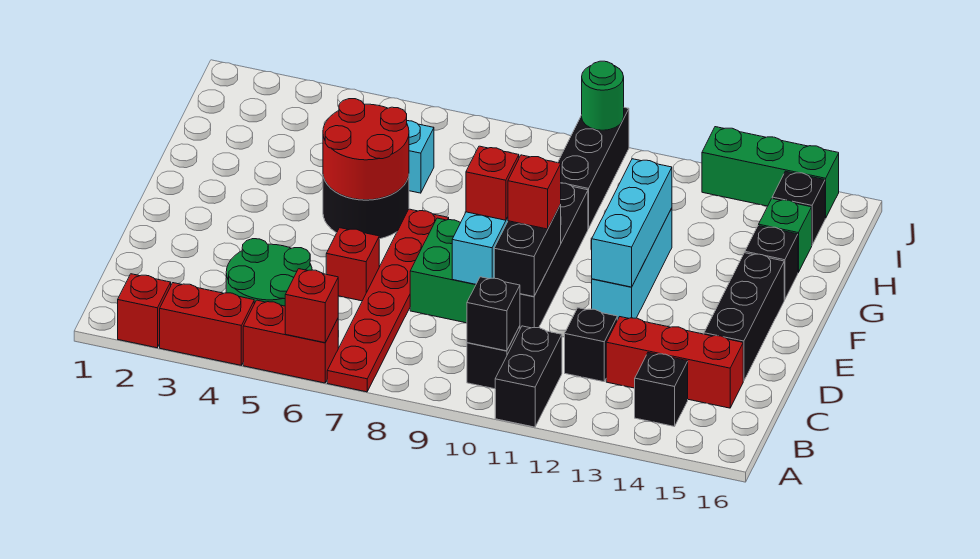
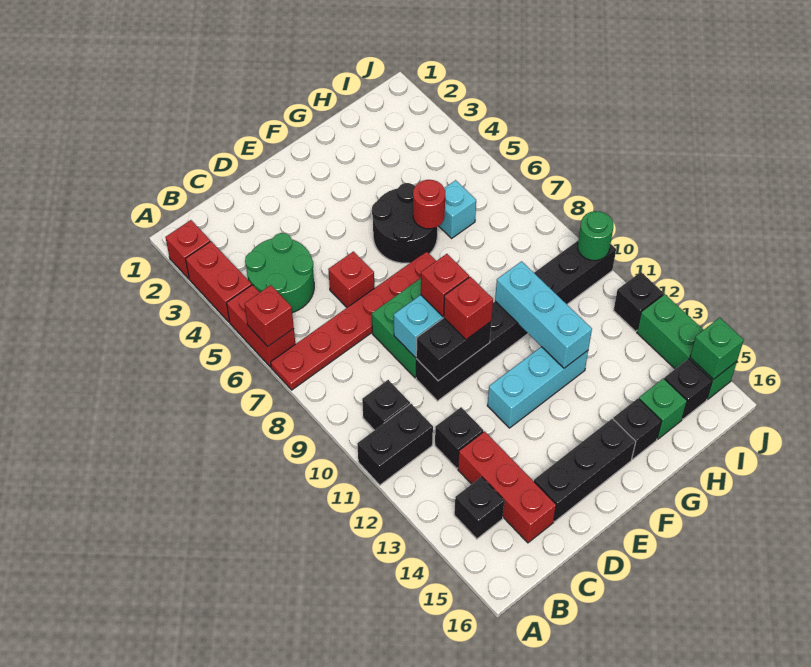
black brick B10 level 2 -> black brick J12 level 1
cyan brick E12:G12 level 2 -> cyan brick G10:G12 level 2
red round brick F5:G6 level 2 -> red round brick G6 level 2
none -> green brick J15 level 2

